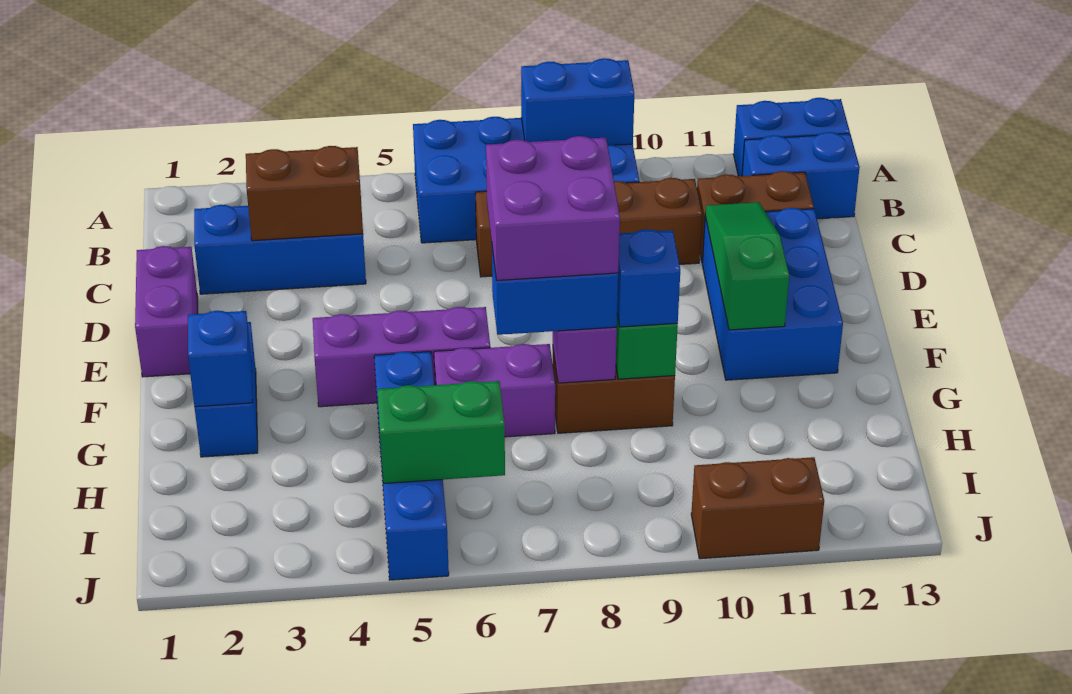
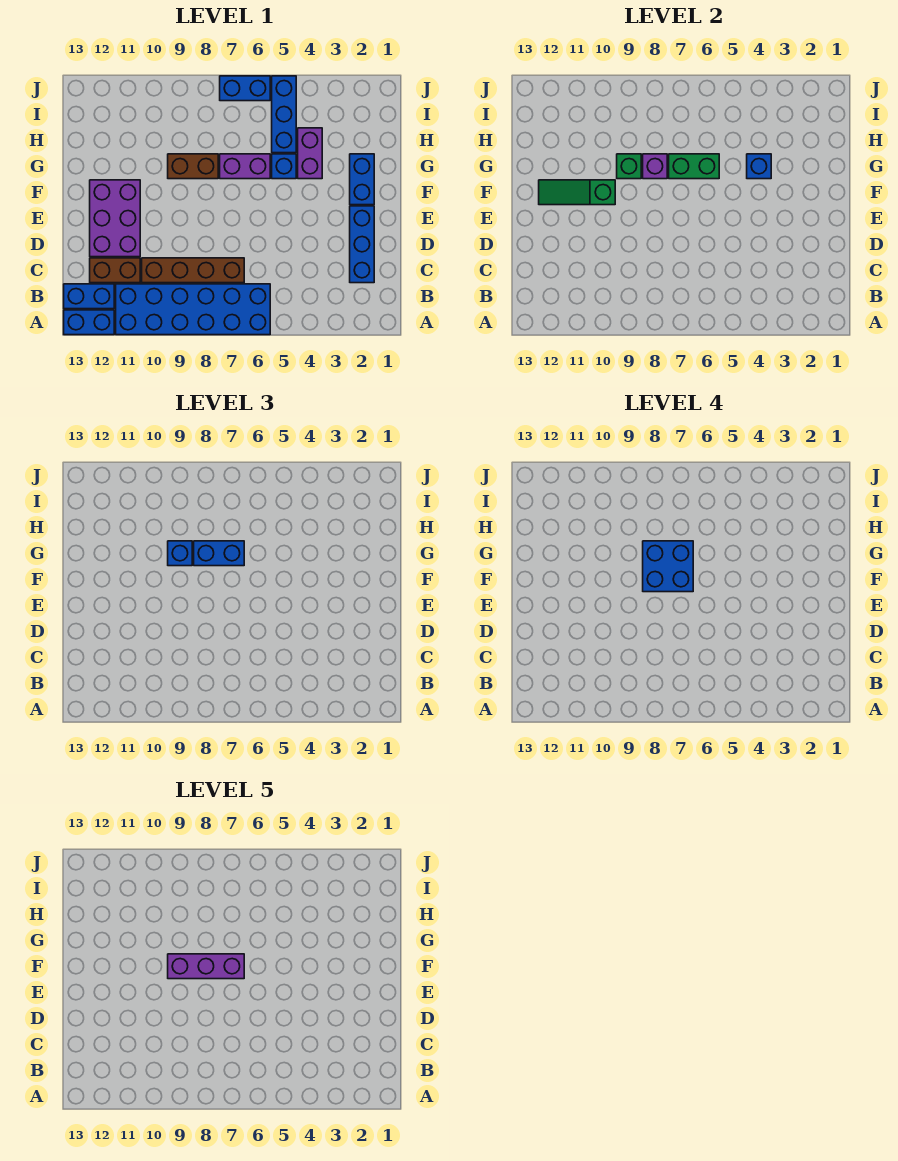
blue brick A6:B9 level 1 -> blue brick A6:B11 level 1
blue brick A8:A9 level 2 -> blue brick J6:J7 level 1
blue brick C2:C4 level 1 -> blue brick C2:E2 level 1
brown brick C3:C4 level 2 -> none
purple brick D1:E1 level 1 -> purple brick G4:H4 level 1
blue brick D11:F12 level 1 -> purple brick D11:F12 level 1
green slope D11:F11 level 2 top F -> green slope F10:F12 level 2 top 10
purple brick F4:F6 level 1 -> purple brick F7:F9 level 5
purple brick F7:G8 level 4 -> blue brick F7:G8 level 4
blue brick G2 level 2 -> blue brick G4 level 2
green brick I5:I6 level 2 -> green brick G6:G7 level 2
brown brick J10:J11 level 1 -> none

